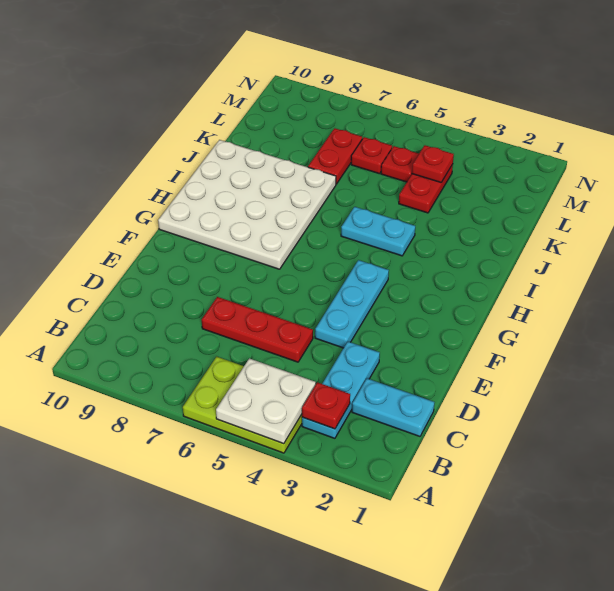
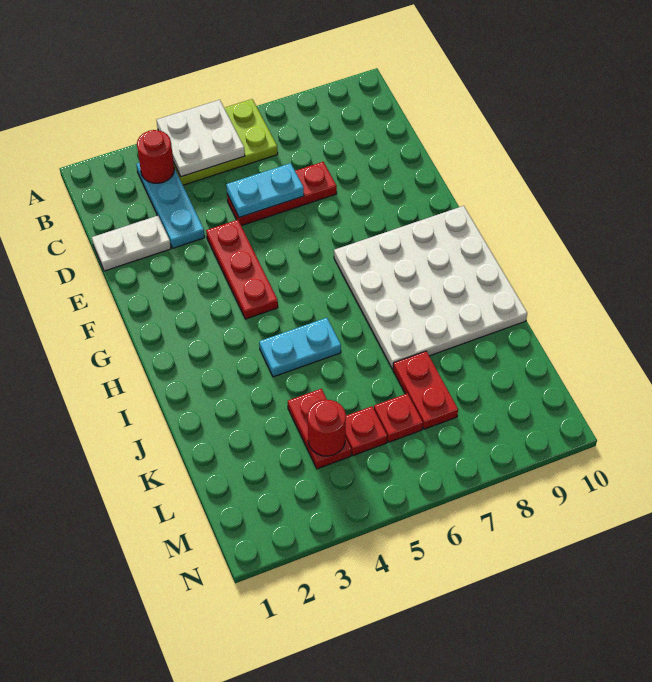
red plate B3 level 2 -> red round brick B3 level 2
cyan plate C1:C2 level 1 -> cyan plate D5:D6 level 2
none -> white plate D1:D2 level 1
cyan plate E4:G4 level 1 -> red plate E4:G4 level 1
red plate L4 level 2 -> red round brick L4 level 2

